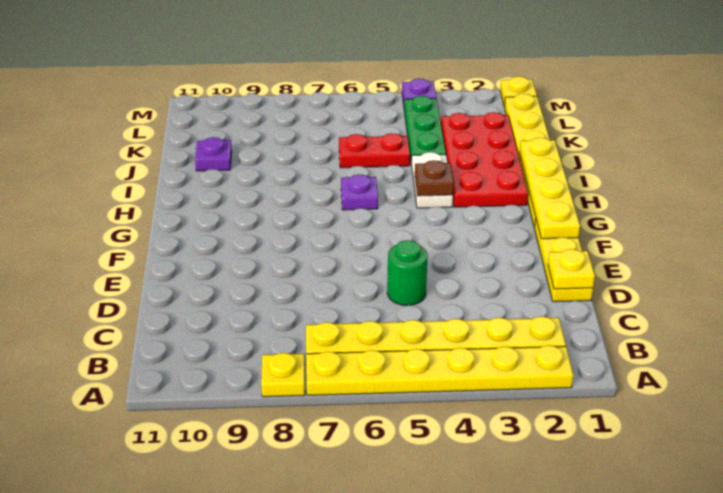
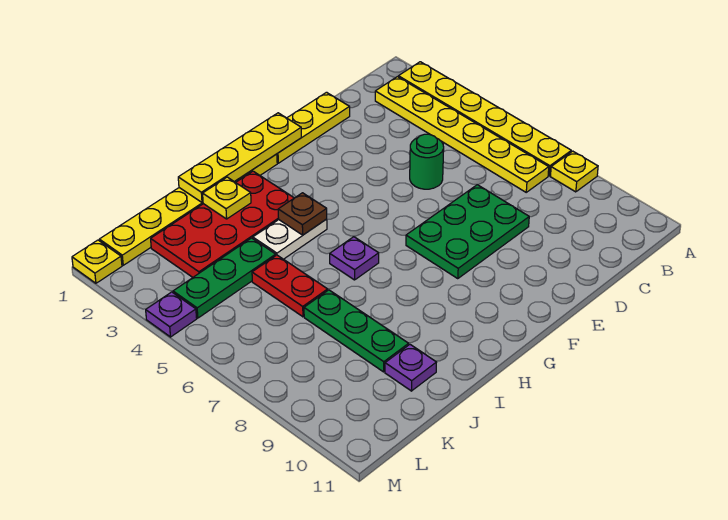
yellow plate D1 level 2 -> yellow plate I2 level 2
none -> green plate D7:F8 level 1
none -> green plate J7:J9 level 1

